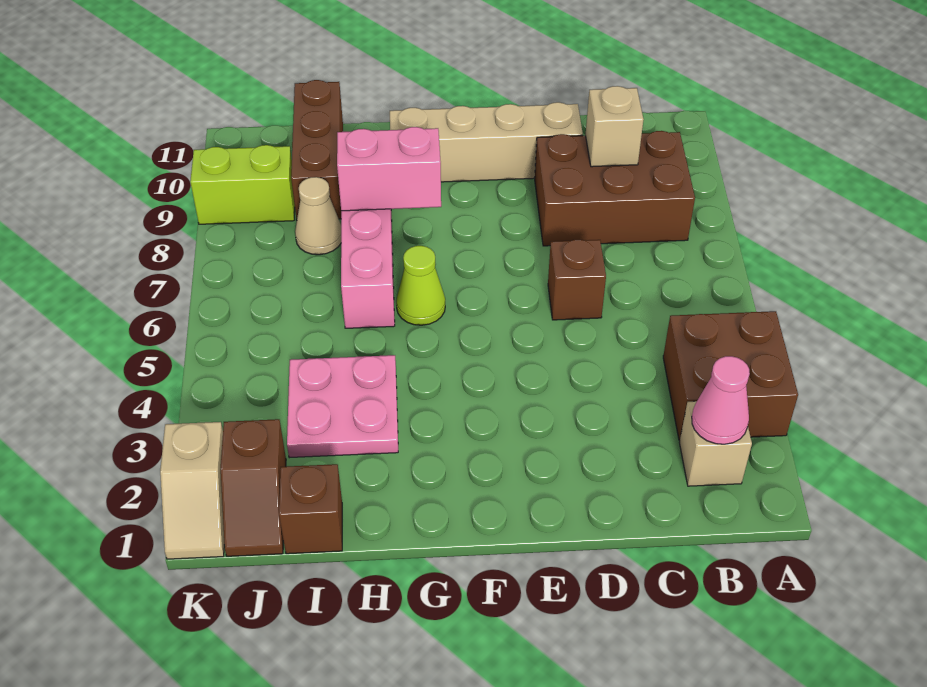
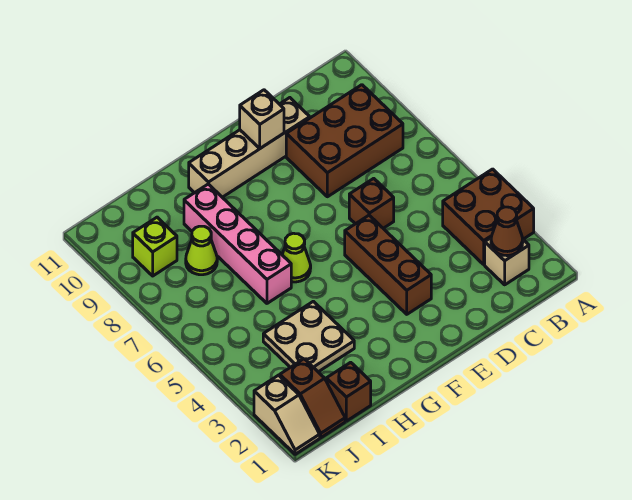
pink cone B2 level 2 -> brown cone B2 level 2
tan brick C9 level 2 -> tan brick E10 level 2
pink brick G8:H8 level 2 -> none
pink plate H3:I4 level 1 -> tan plate H3:I4 level 1
tan cone I8 level 1 -> lime cone I8 level 1
brown brick I9:I11 level 1 -> brown brick E3:E5 level 1
lime brick J9:K9 level 1 -> lime brick J9 level 1

